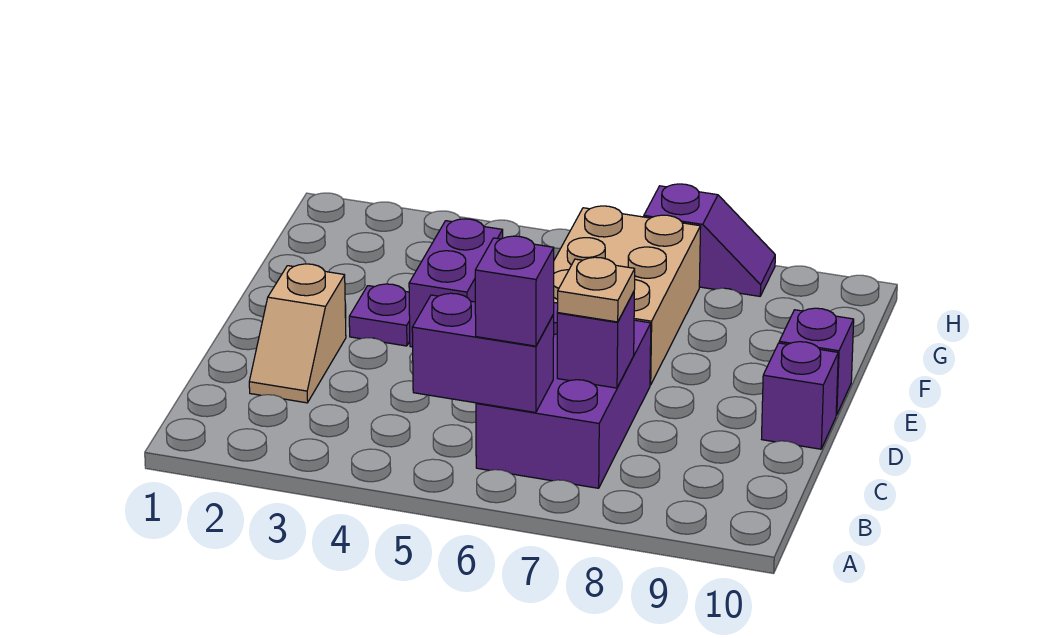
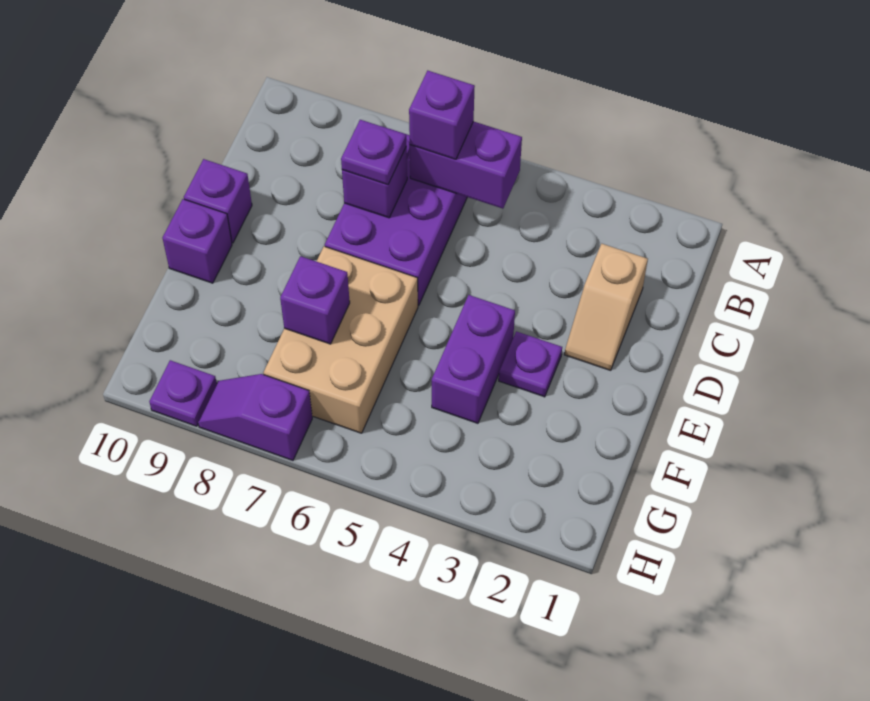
tan slope C2:D2 level 1 top D -> tan slope C2:D2 level 1 top C
tan plate C7 level 3 -> purple plate C7 level 3
none -> purple brick F7 level 2
none -> purple plate H9 level 1

